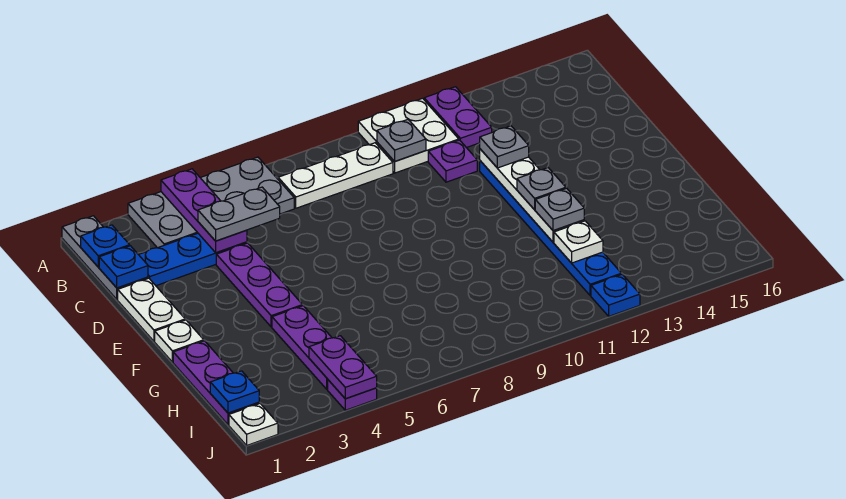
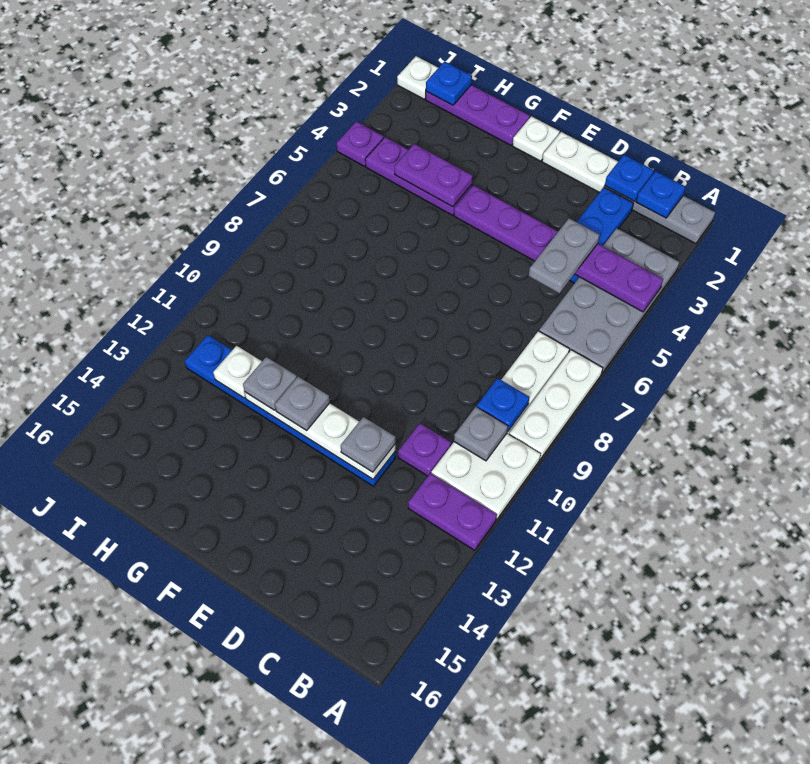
none -> white plate A7:A9 level 1
purple plate I4:J4 level 2 -> purple plate G4:H4 level 2
blue plate J12 level 1 -> blue plate B9 level 2

